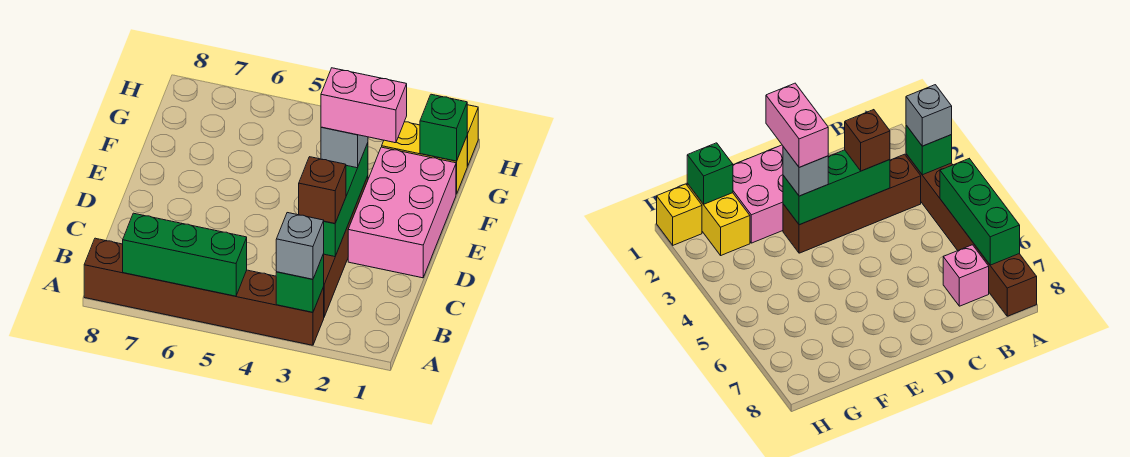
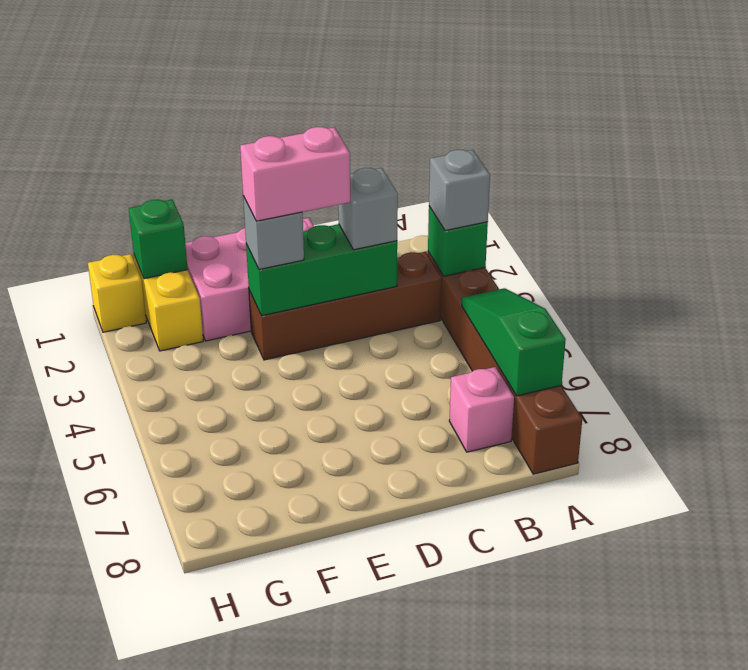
green brick A5:A7 level 2 -> green slope A5:A7 level 2 top 7
brown brick C3 level 3 -> grey brick C3 level 3
pink brick E2:E3 level 4 -> pink brick D3:E3 level 4

